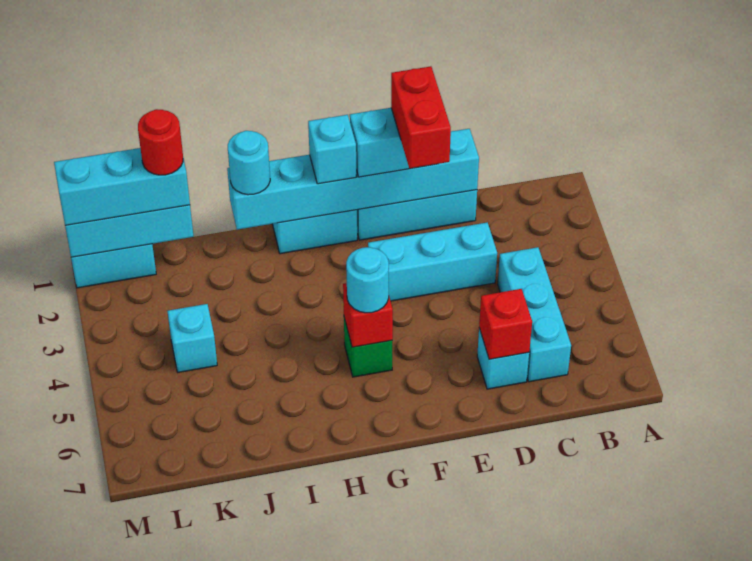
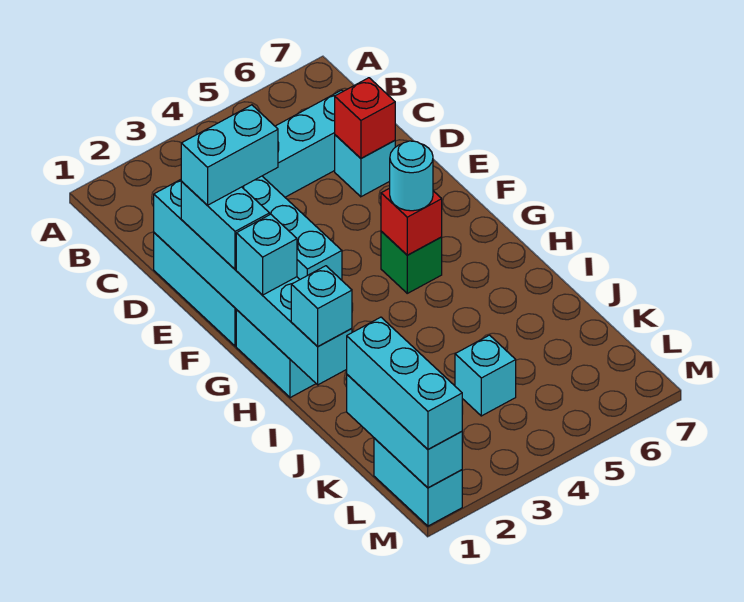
red brick E1:E2 level 4 -> cyan brick E1:E2 level 4
cyan round brick I1 level 3 -> cyan brick I1 level 3
red round brick K1 level 4 -> none

